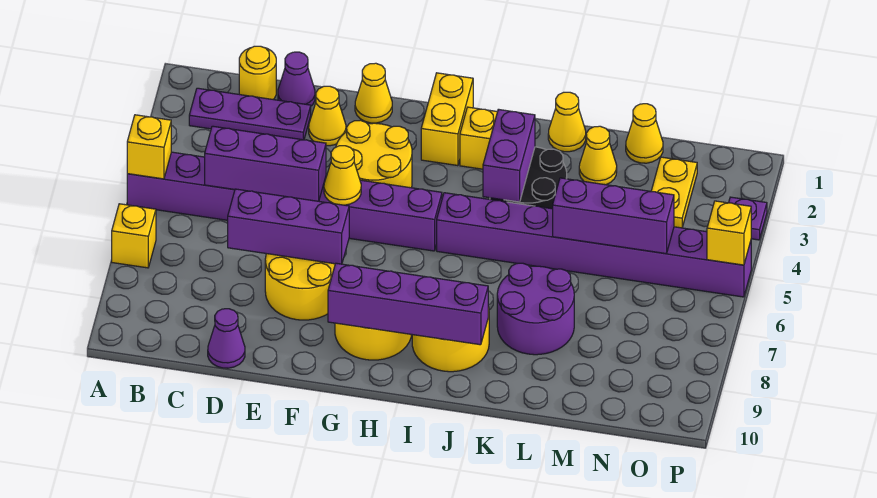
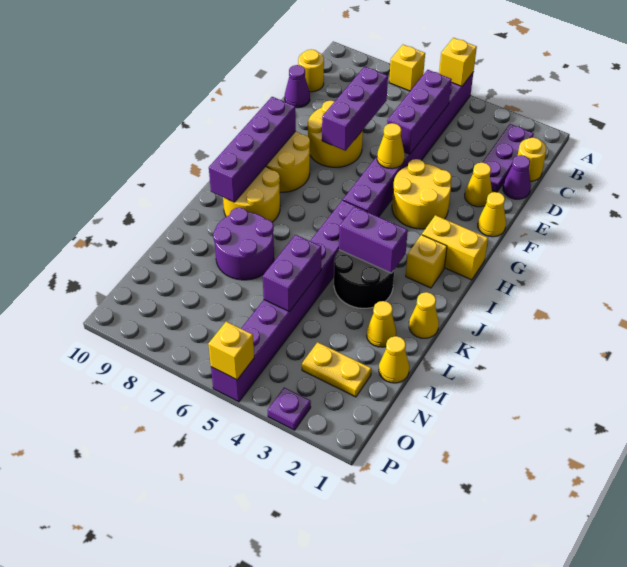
none -> yellow round brick C10 level 1
purple brick L5:N5 level 2 -> purple brick L5:M5 level 2

